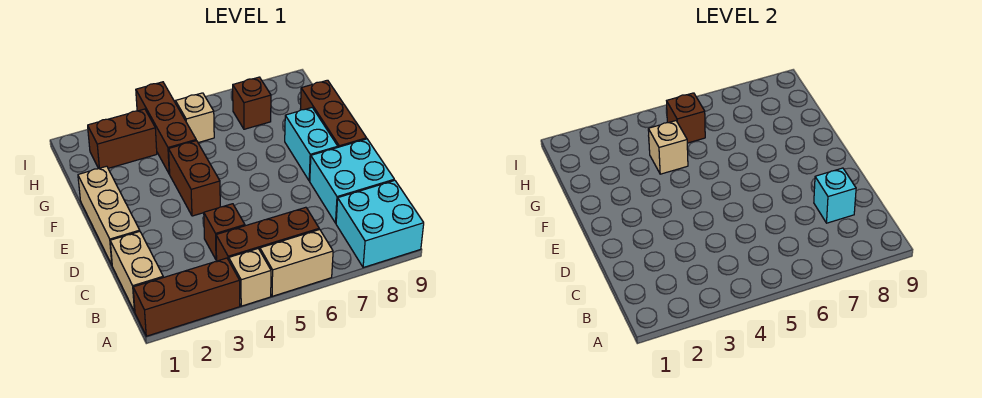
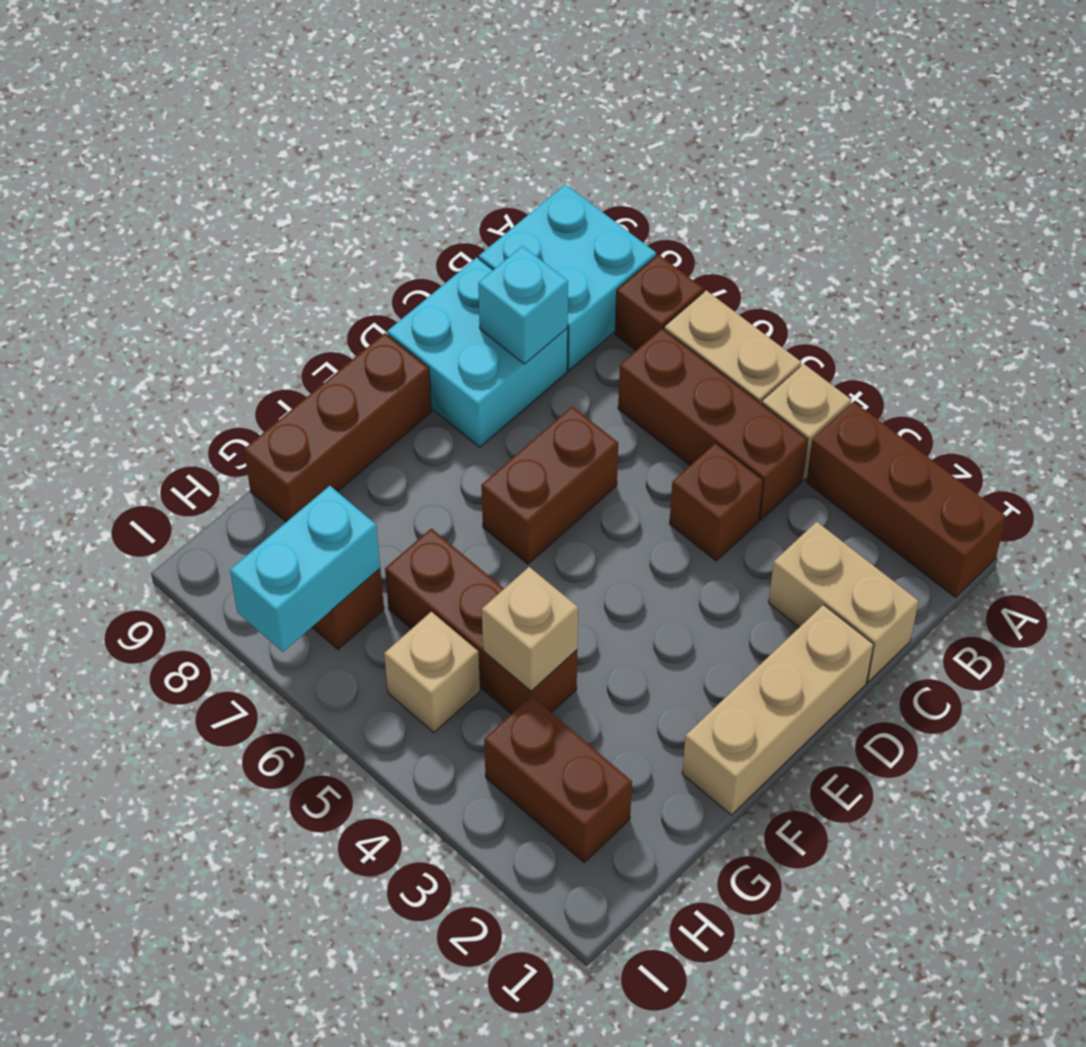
tan brick B1:C1 level 1 -> tan brick C1:C2 level 1
brown brick E4:F4 level 1 -> brown brick D6:E6 level 1
cyan brick E8:F8 level 1 -> cyan brick H7:I7 level 2
brown brick G4:I4 level 1 -> brown brick G4:G6 level 1
brown brick H5 level 2 -> brown brick A7 level 1

